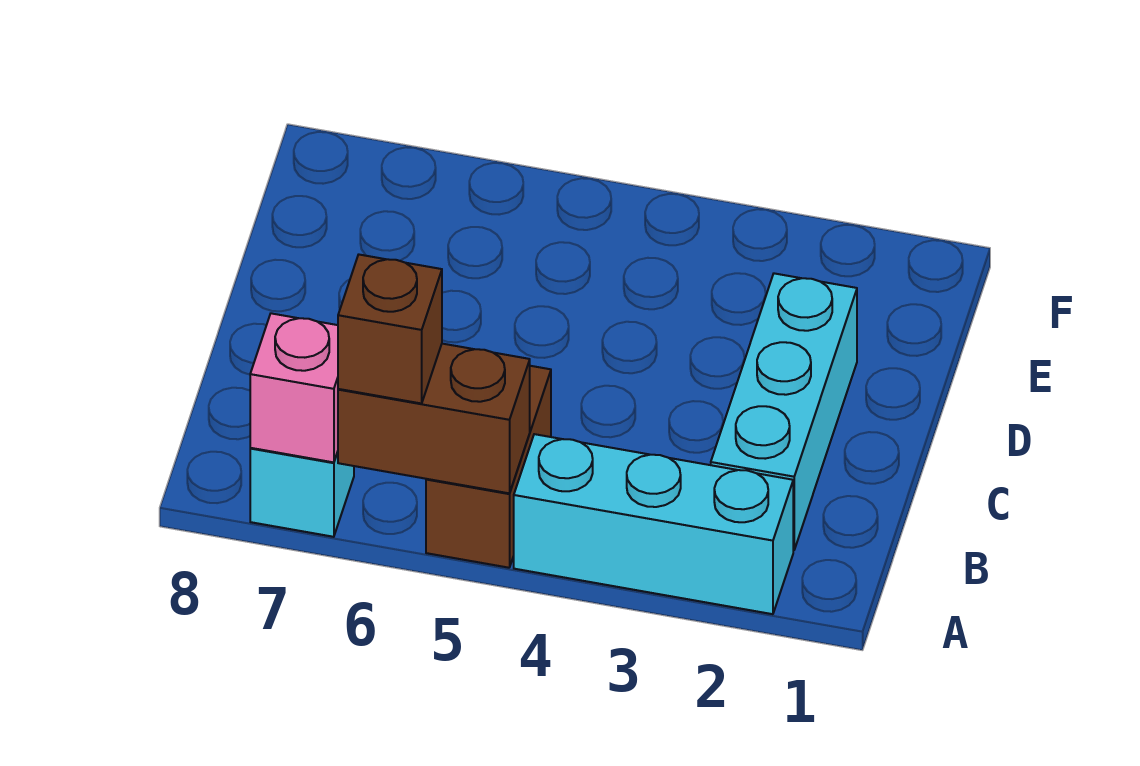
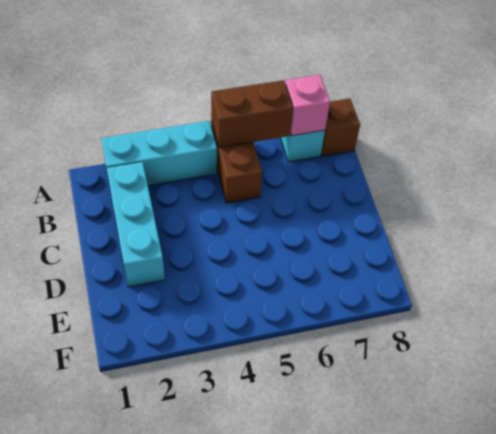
brown brick A6 level 3 -> brown brick A8 level 1

